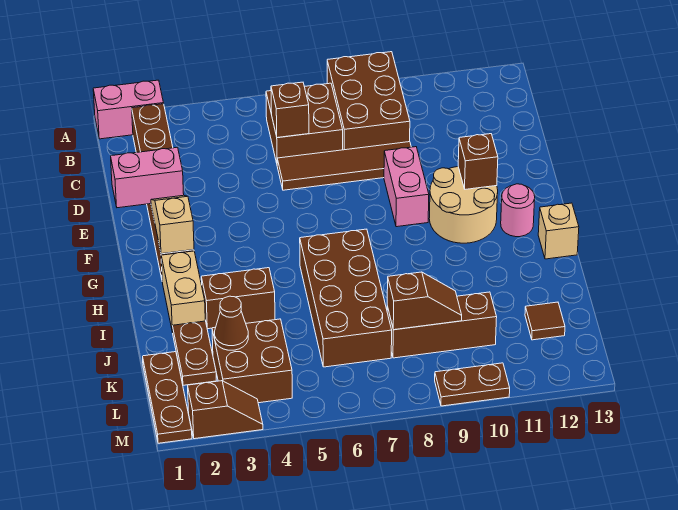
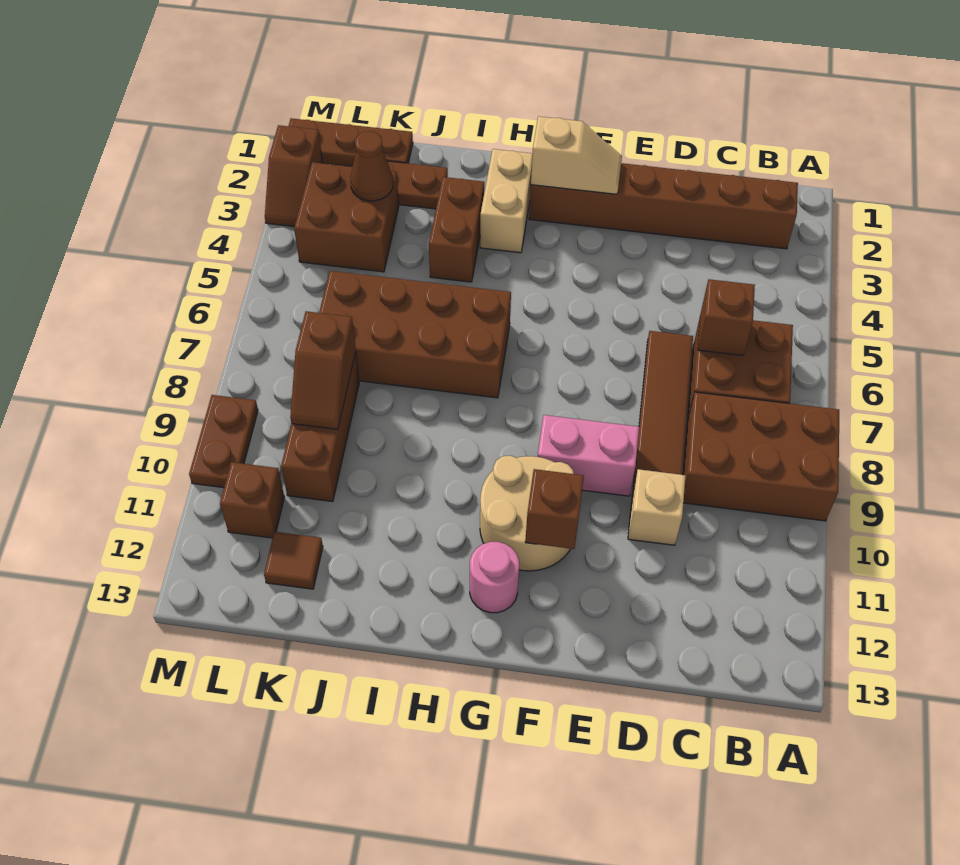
pink brick A1:A2 level 1 -> none
pink brick E1:E2 level 2 -> none
tan brick H2:I2 level 1 -> tan brick H2:H3 level 1
tan brick H13 level 1 -> tan brick D10 level 1
none -> brown brick L11 level 1

